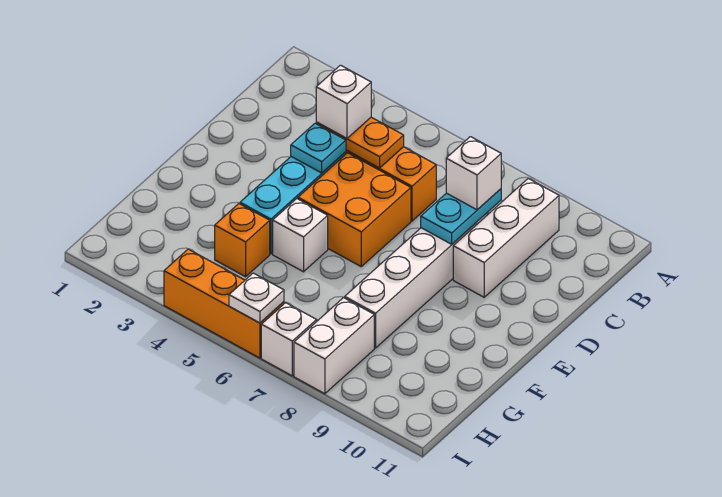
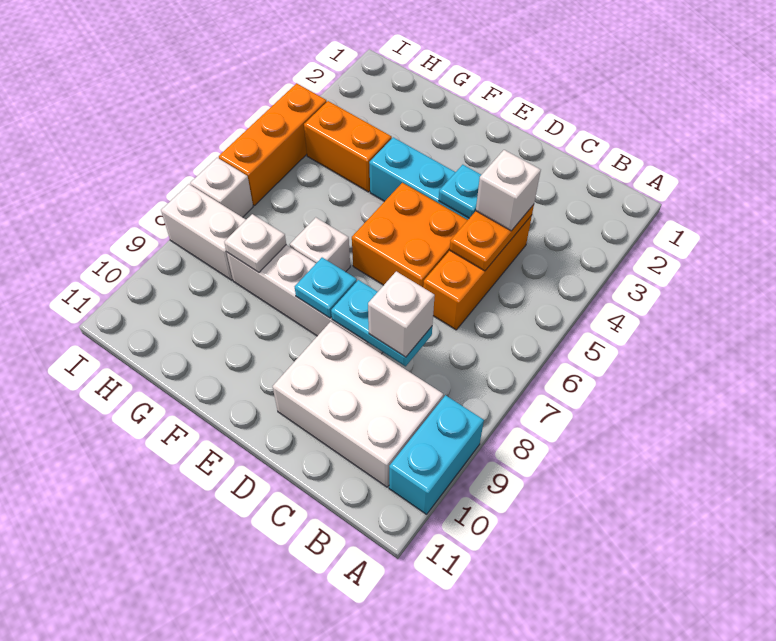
none -> cyan brick A9:A10 level 1
white brick B9:D9 level 1 -> white brick B9:D10 level 1
none -> cyan plate E8 level 2
white brick F5 level 1 -> white brick F7 level 1
orange brick G4 level 1 -> orange brick G4:H4 level 1
white plate I6 level 2 -> white plate G8 level 2

